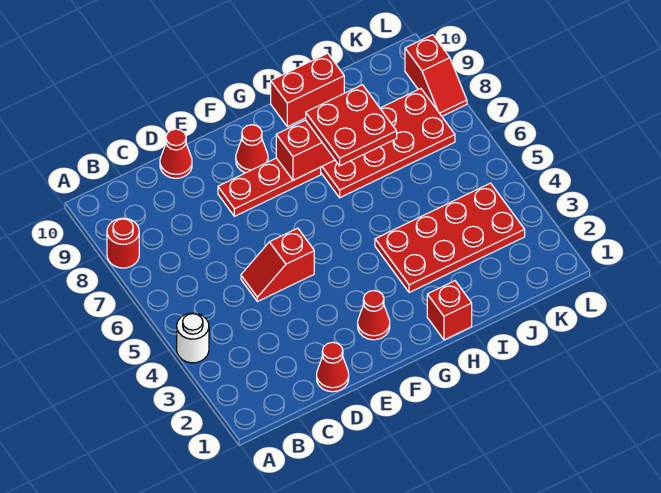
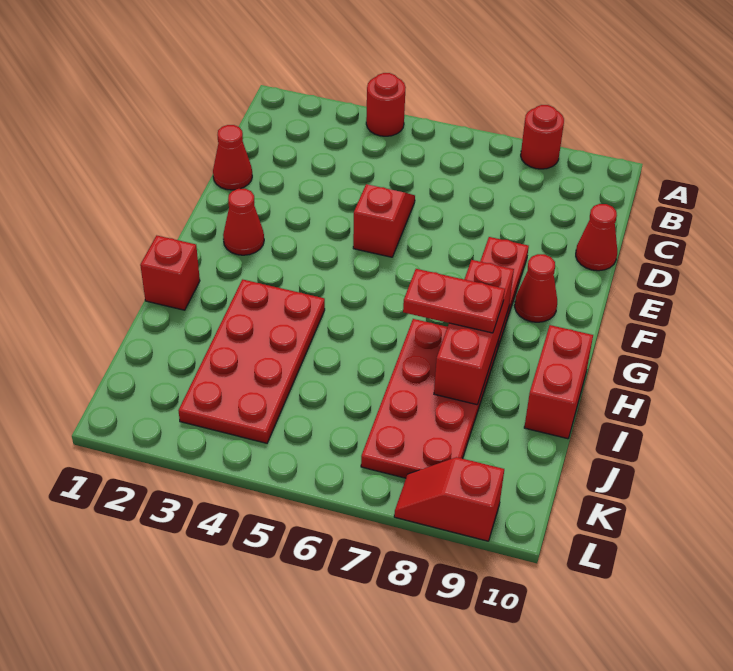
white round brick A4 level 1 -> red round brick A4 level 1
red plate H7:I8 level 3 -> red plate H7:H8 level 3

